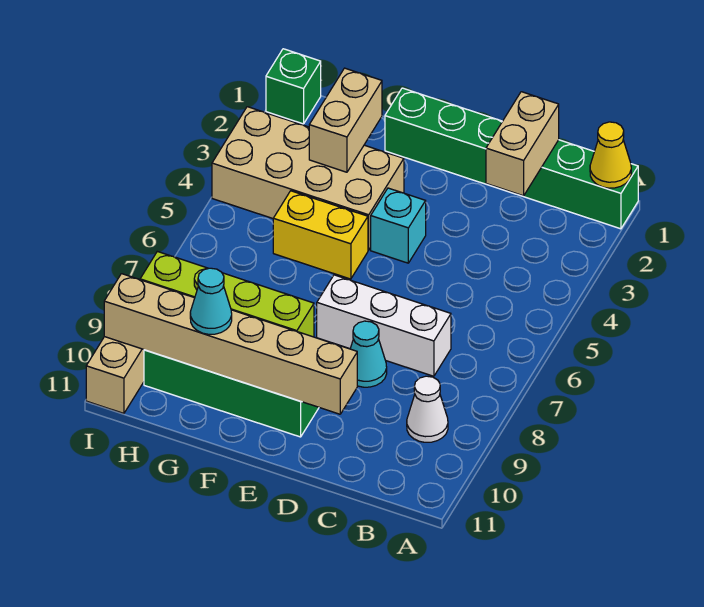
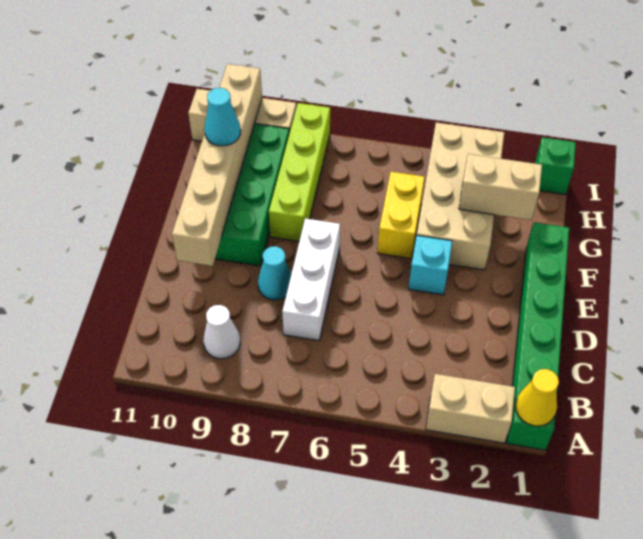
tan brick C1:C2 level 2 -> tan brick A2:A3 level 1

